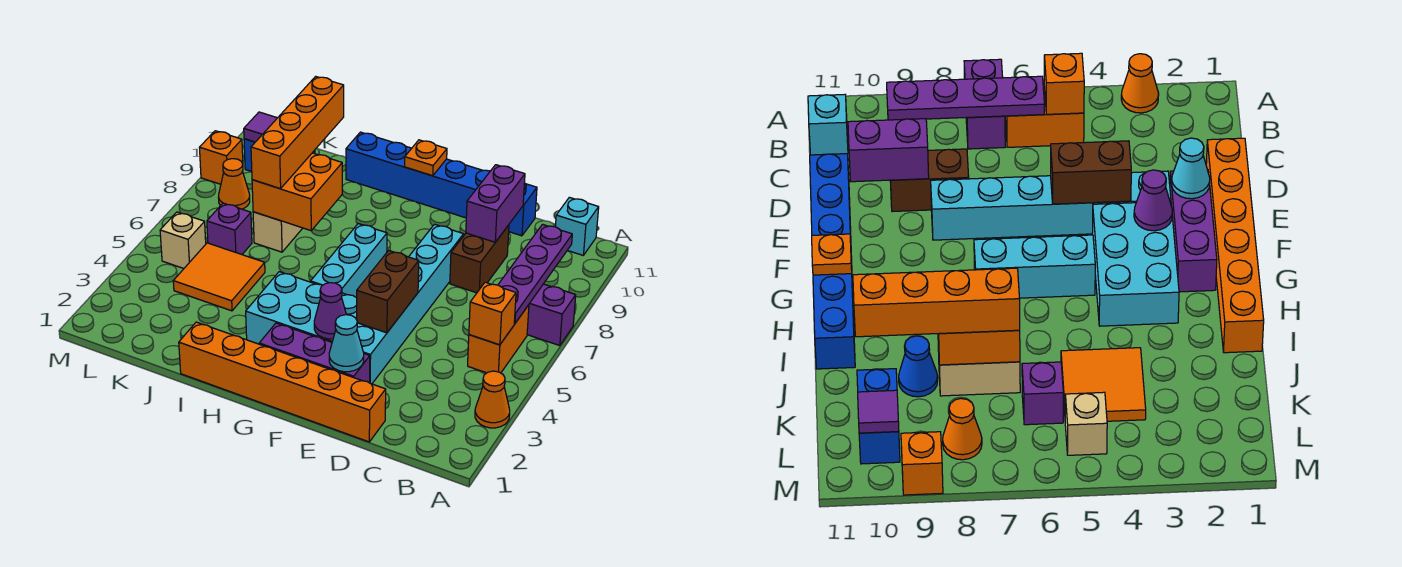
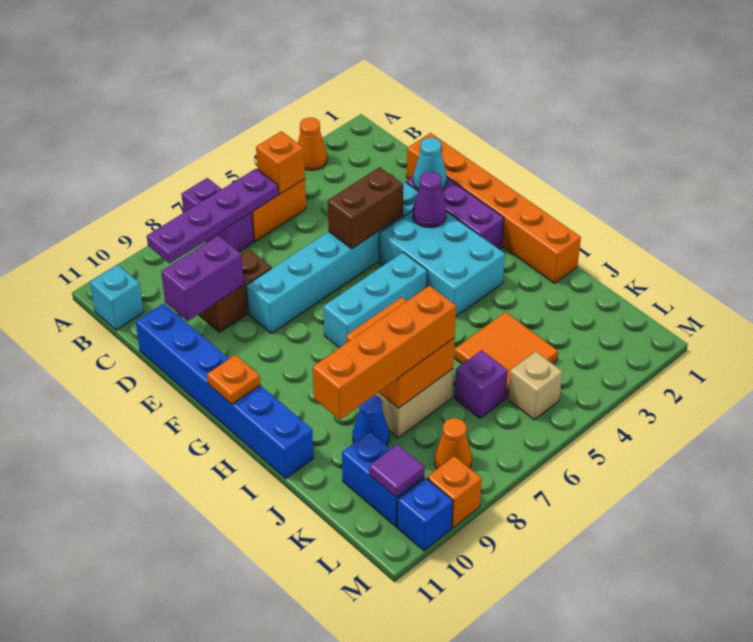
none -> blue brick M10 level 1

